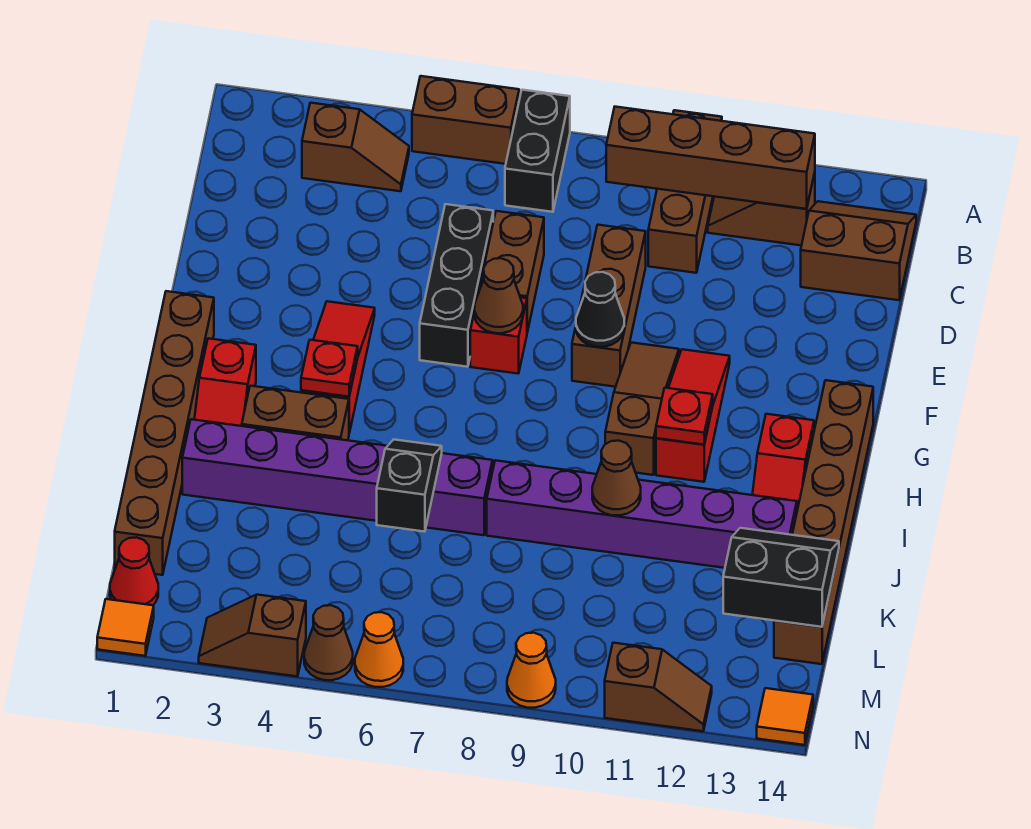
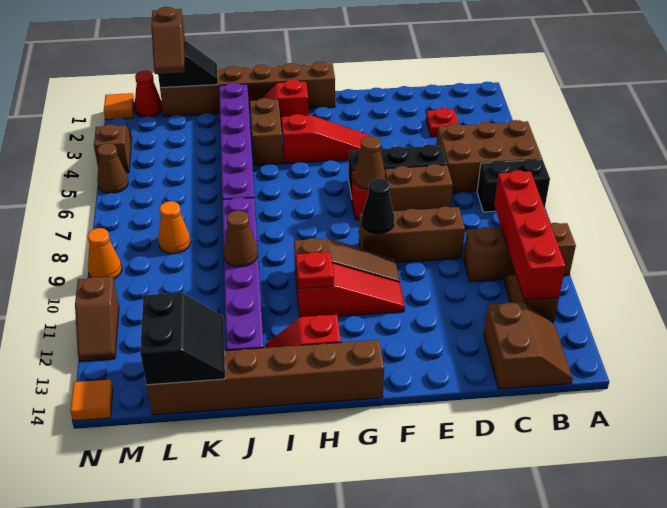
brown brick A5:A6 level 1 -> brown brick A5:C6 level 1
brown slope B3:B4 level 1 top 3 -> brown slope L1:L2 level 3 top 1
brown brick B9:B12 level 2 -> red brick B9:B12 level 2
red plate H4 level 2 -> red plate C3 level 1
black slope J6:K6 level 2 top K -> black slope K1:L1 level 2 top L
orange cone N6 level 1 -> orange cone L8 level 1

